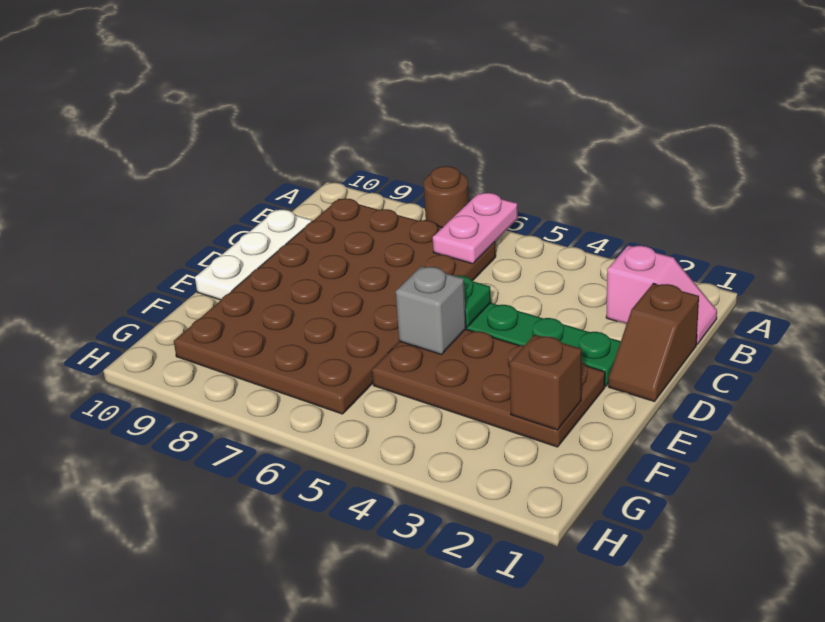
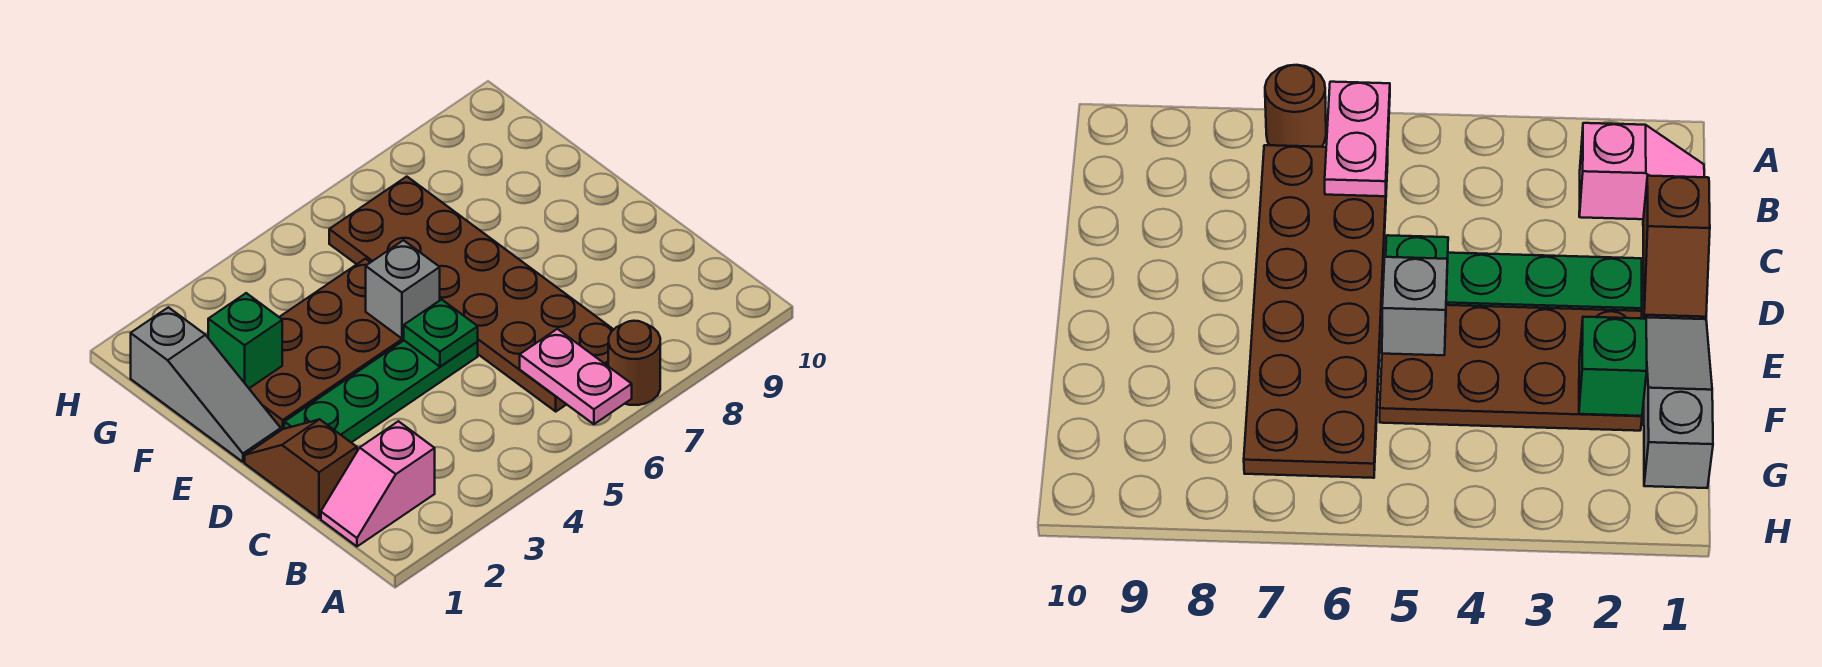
brown plate B6:G9 level 1 -> brown plate B6:G7 level 1
white plate C10:E10 level 1 -> none
none -> grey slope E1:G1 level 1 top G
brown brick F2 level 2 -> green brick F2 level 2

